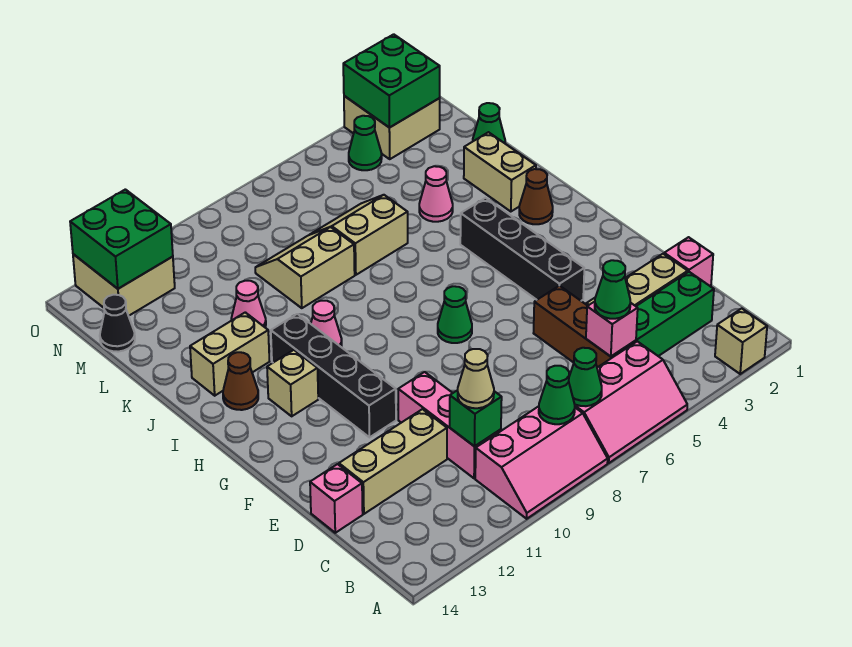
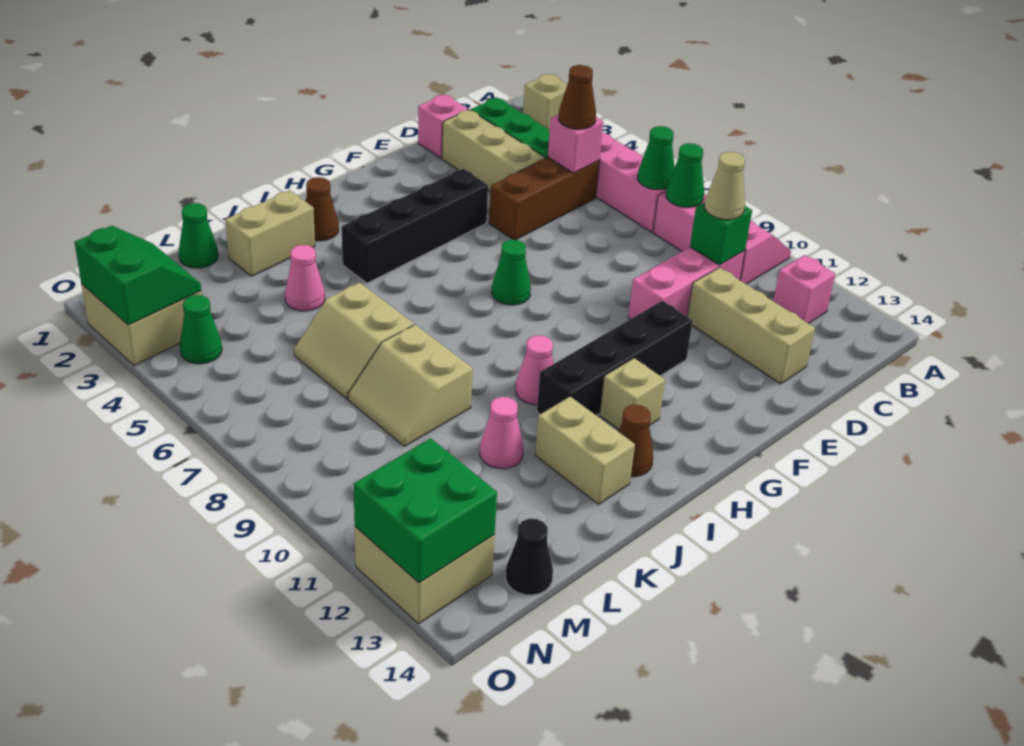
green cone C5 level 3 -> brown cone C5 level 3
pink brick D14 level 1 -> pink brick B12 level 1
green brick N2:O3 level 2 -> green slope N2:O3 level 2 top O

